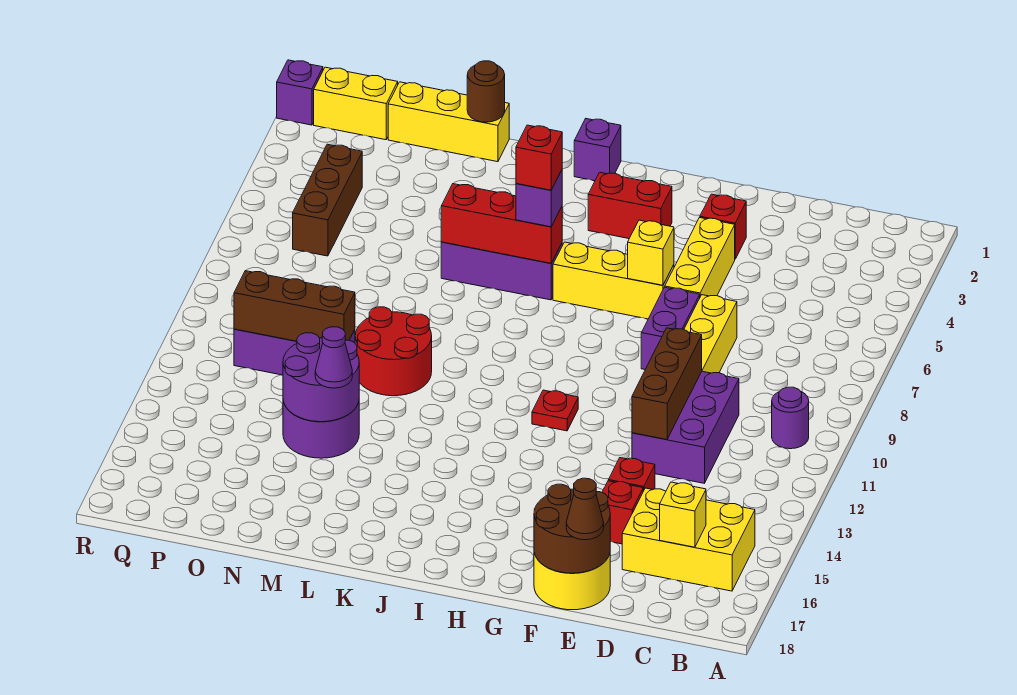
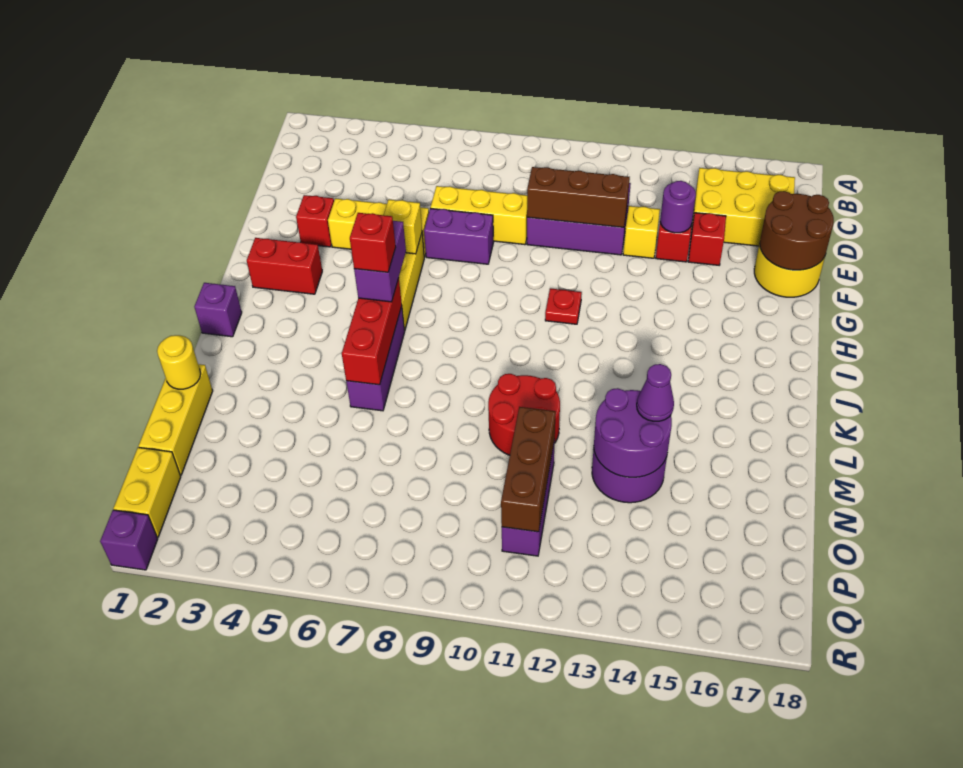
purple round brick B10 level 1 -> purple round brick E14 level 2
yellow brick B15:D16 level 1 -> yellow brick C15:D17 level 1
yellow brick C16 level 2 -> yellow brick E13 level 1
brown cone E18 level 3 -> none
red brick H3:I3 level 1 -> red brick H2:H3 level 1
purple brick J6 level 3 -> purple brick I6:J6 level 3
brown round brick M1 level 2 -> yellow round brick M1 level 2
brown brick P4:P6 level 1 -> none

